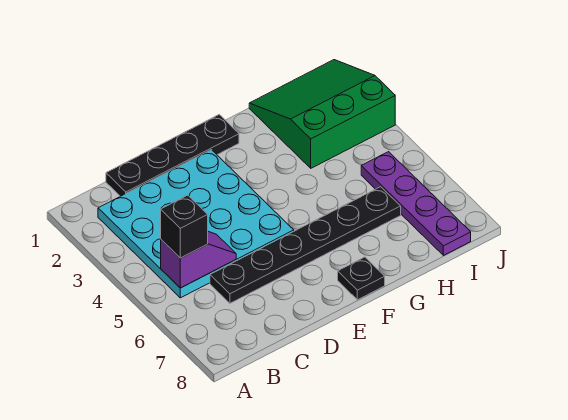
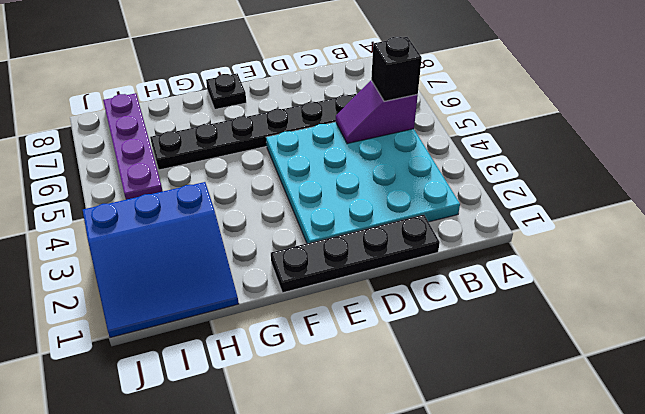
green slope H1:J3 level 1 top 3 -> blue slope H1:J3 level 1 top 3

